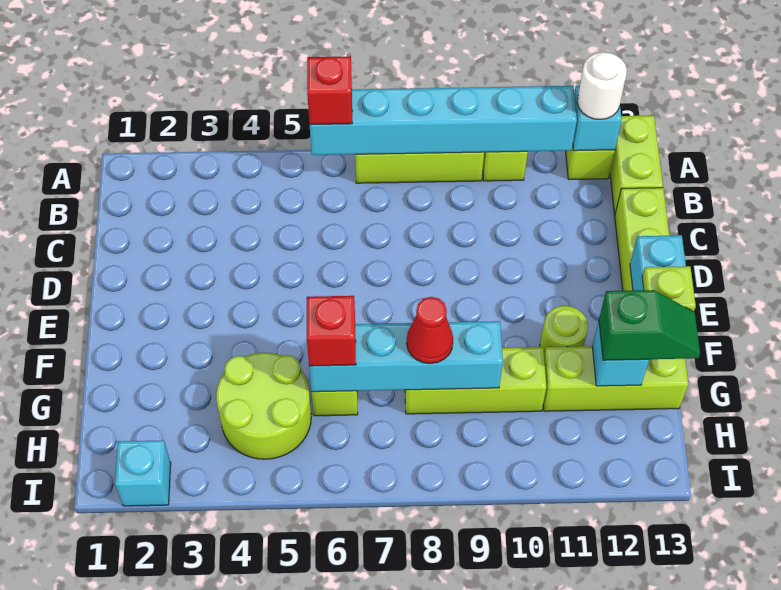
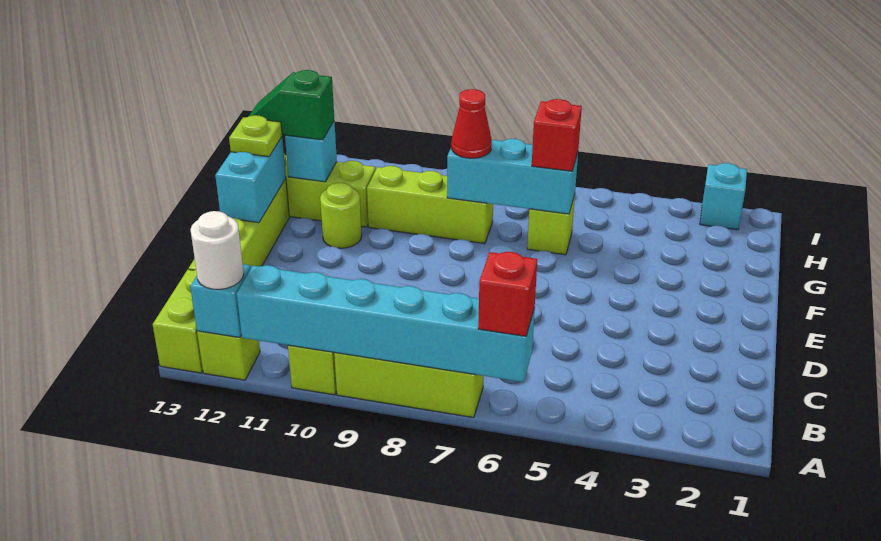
lime round brick G4:H5 level 1 -> none
cyan brick G6:G9 level 2 -> cyan brick G6:G8 level 2

